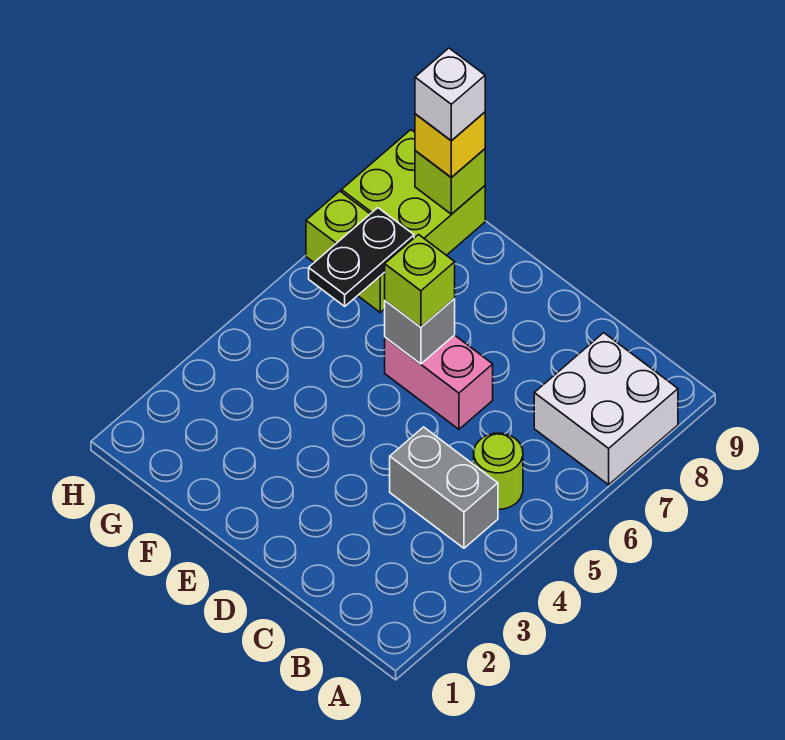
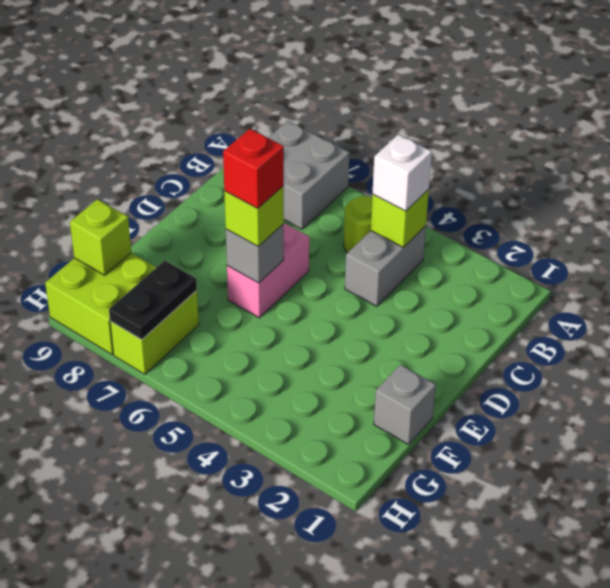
white brick A7:B8 level 1 -> grey brick A7:B8 level 1
none -> lime brick B4 level 2
none -> red brick E6 level 4
none -> grey brick F1 level 1
black plate G6:G7 level 2 -> black plate G7:H7 level 2
yellow brick G9 level 3 -> none
white brick G9 level 4 -> white brick B4 level 3

